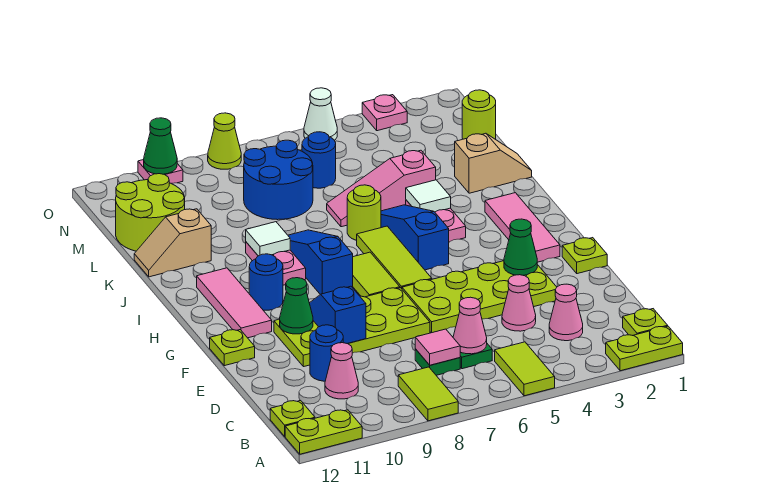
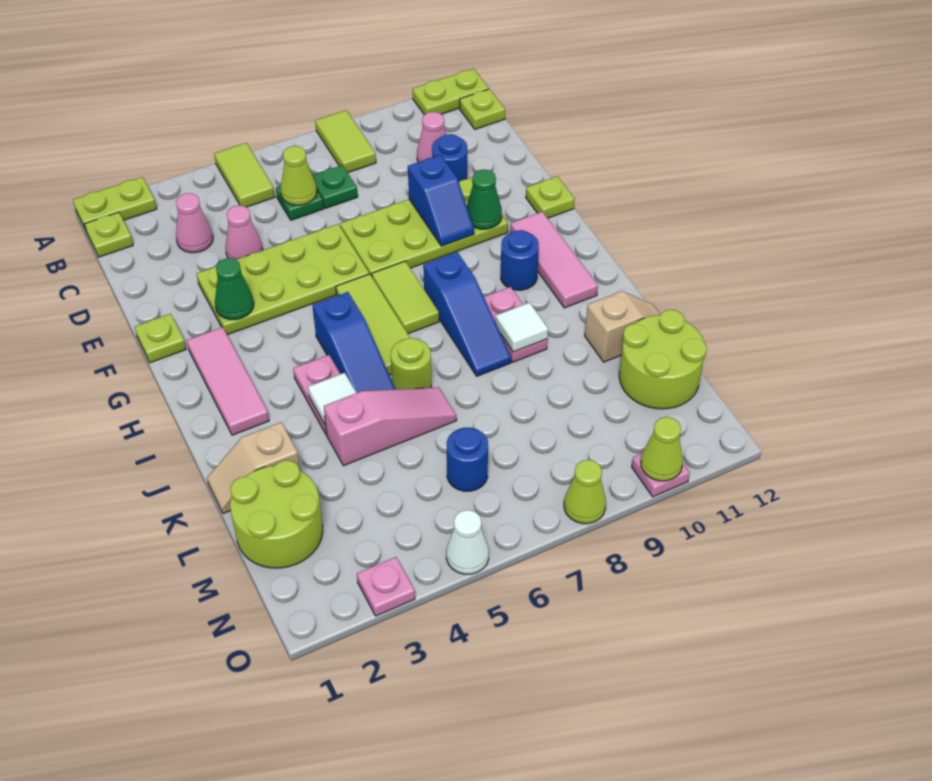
pink cone C6 level 2 -> lime cone C6 level 2
pink tile C7 level 2 -> none
blue round brick L7:M8 level 1 -> none
lime round brick M1 level 1 -> lime round brick L1:M2 level 1
green cone O10 level 2 -> lime cone O10 level 2

